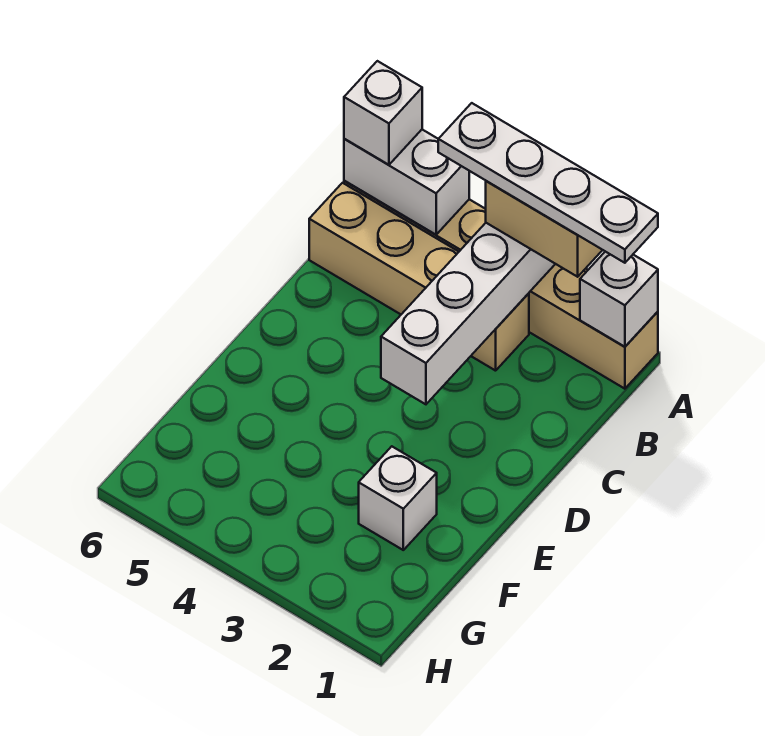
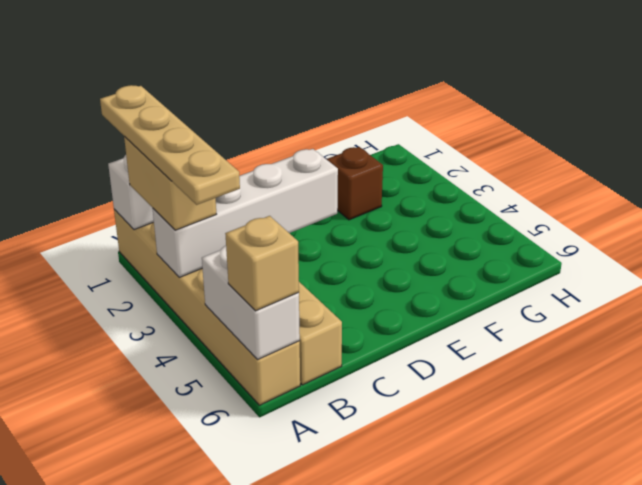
white plate A1:A4 level 4 -> tan plate A1:A4 level 4
white brick A6 level 3 -> tan brick A6 level 3
white brick F2 level 1 -> brown brick F2 level 1

